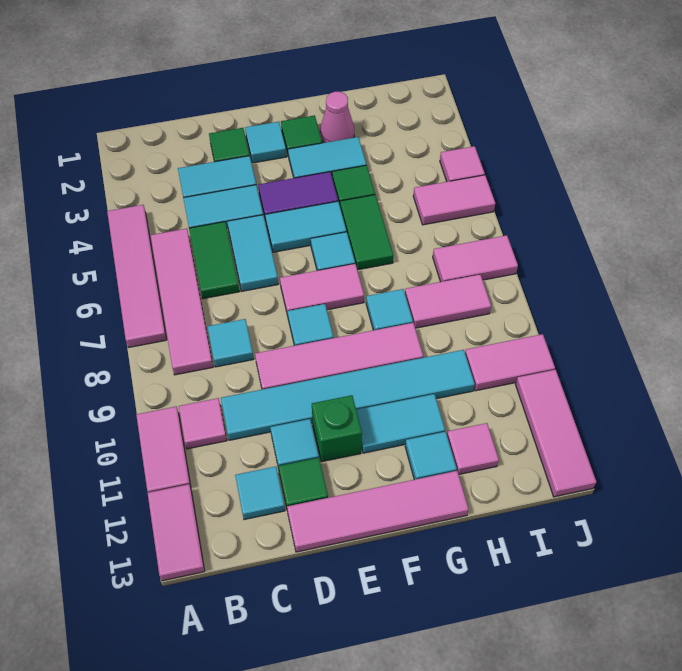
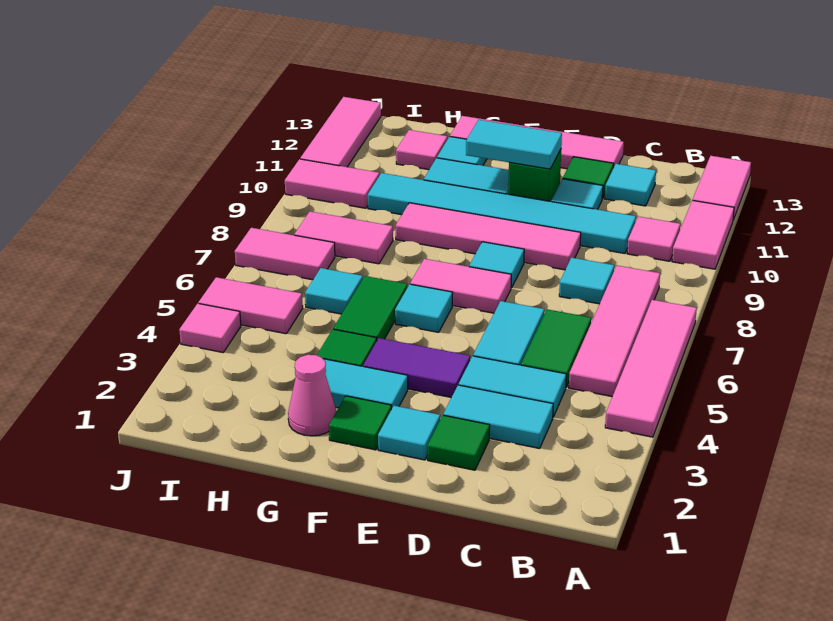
cyan tile E5:F5 level 1 -> cyan tile E11:F11 level 2
cyan tile G8 level 1 -> cyan tile H6 level 1

